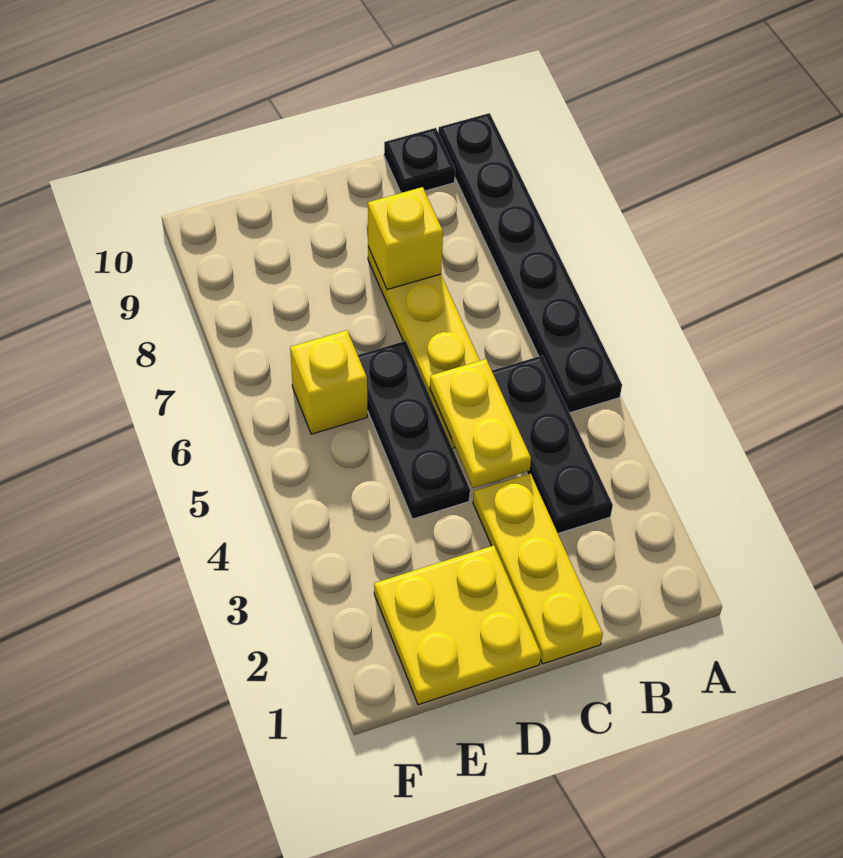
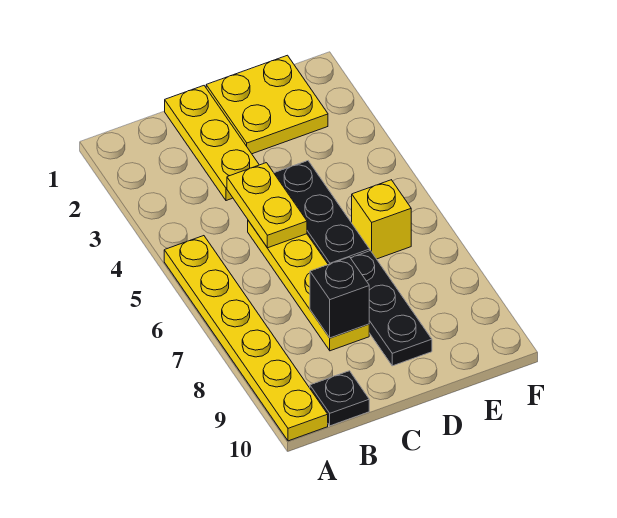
black plate A5:A10 level 1 -> yellow plate A5:A10 level 1
black plate B3:B5 level 1 -> black plate D7:D9 level 1
yellow brick C8 level 2 -> black brick C8 level 2

